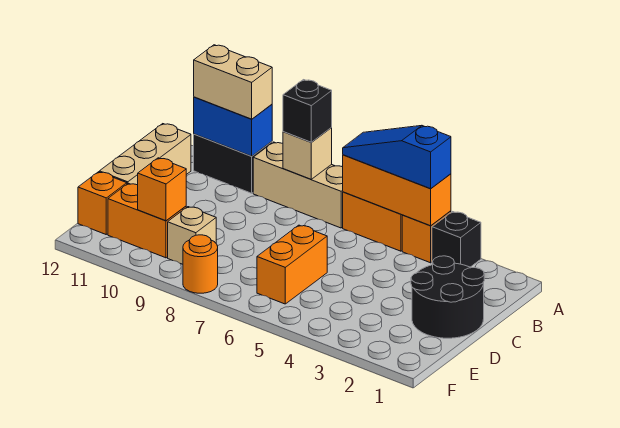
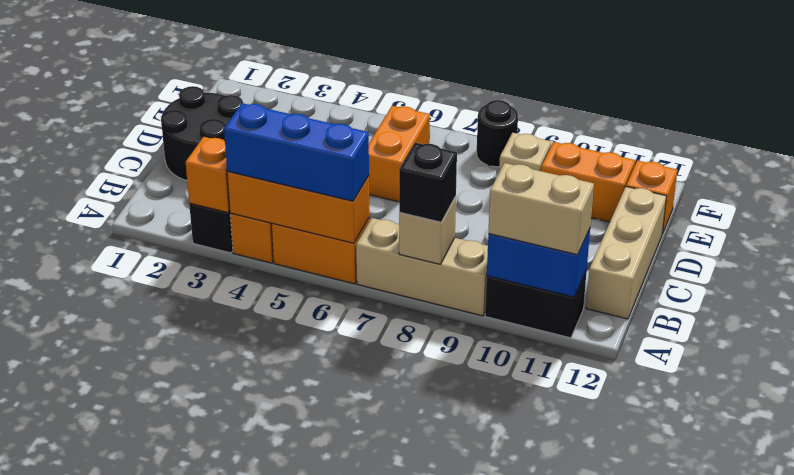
blue slope A4:A6 level 3 top 4 -> blue brick A4:A6 level 3
orange brick E10 level 2 -> orange brick A3 level 2
orange round brick F8 level 1 -> black round brick F8 level 1

